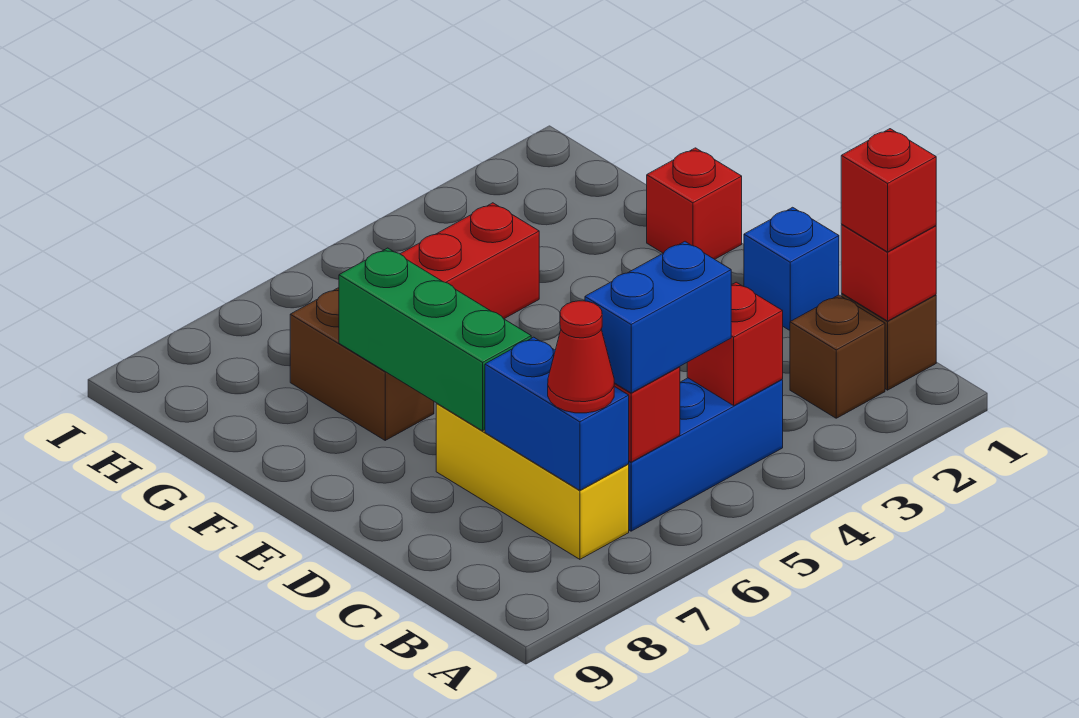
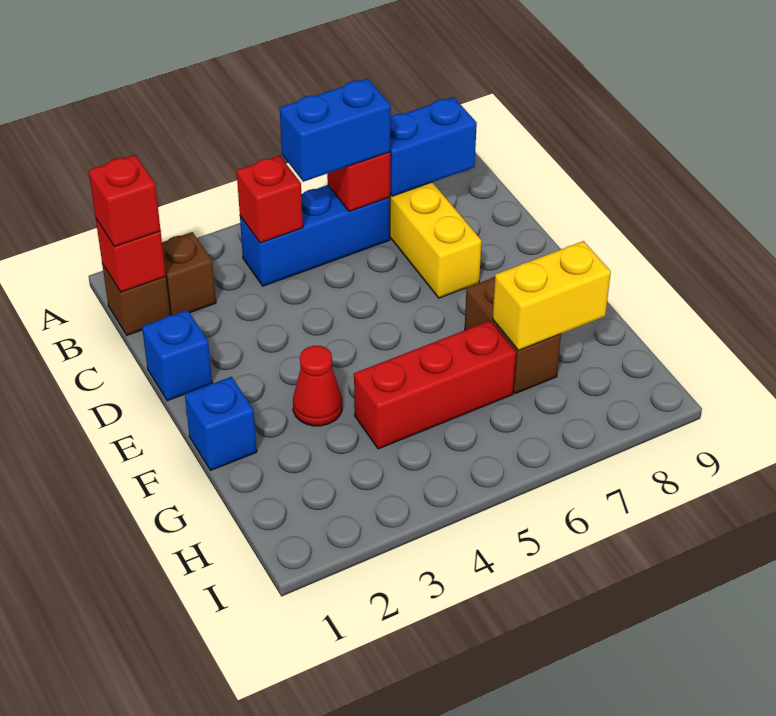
blue brick B7:C7 level 2 -> blue brick B7:B8 level 2
red cone B7 level 3 -> red cone F3 level 1
green brick D7:F7 level 2 -> none
red brick F1 level 1 -> blue brick F1 level 1
none -> yellow brick G7:G8 level 2

